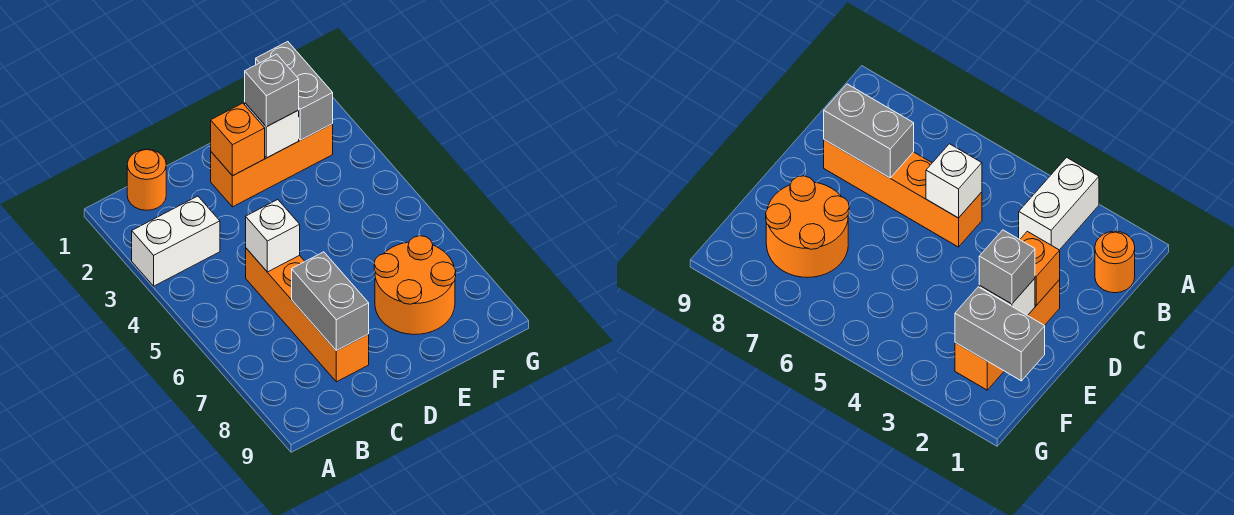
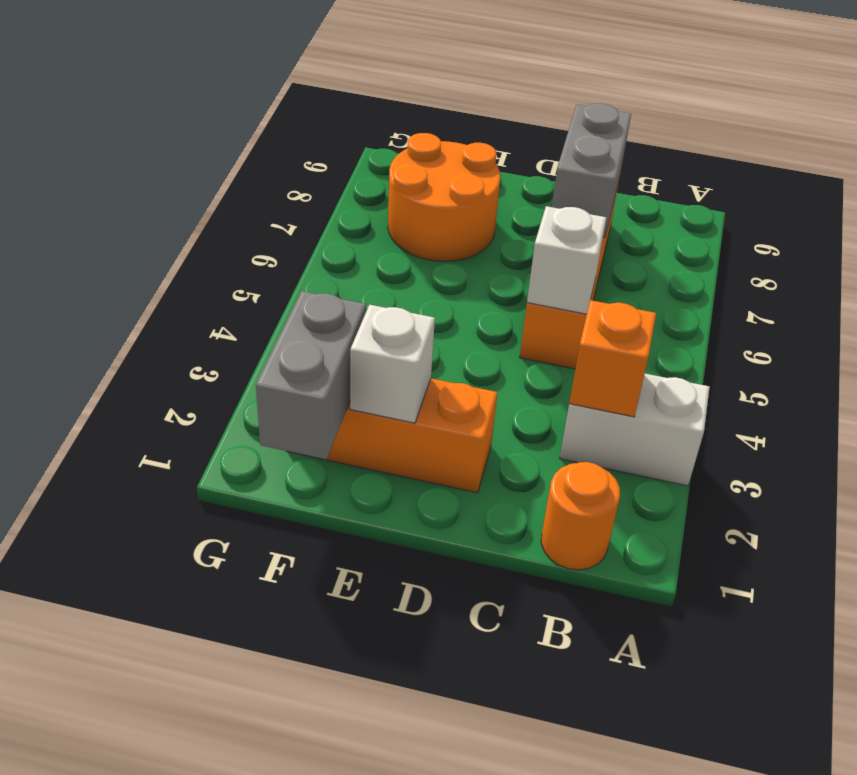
orange brick D2 level 2 -> orange brick B3 level 2
grey brick E2 level 3 -> none

